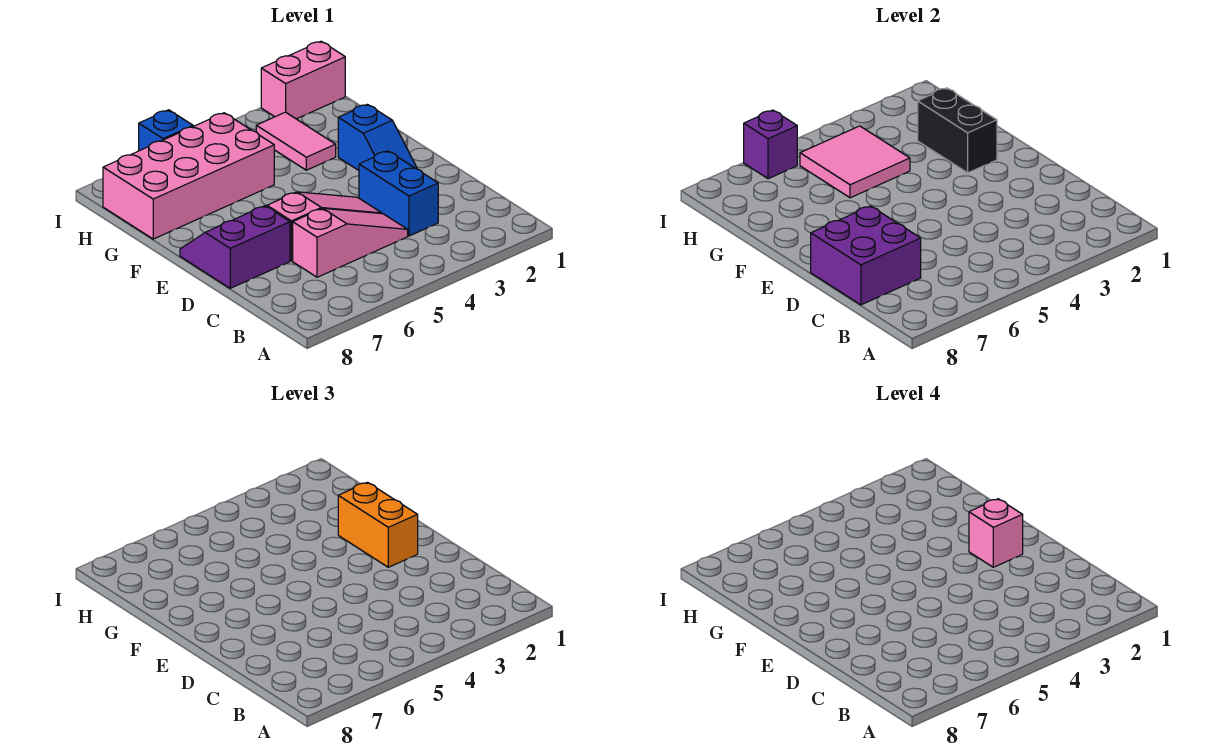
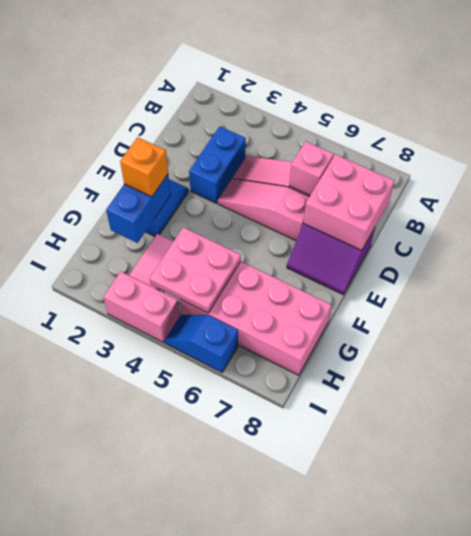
purple brick C7:D8 level 2 -> pink brick C7:D8 level 2
orange brick E2:F2 level 3 -> orange brick F2 level 3
pink brick E2 level 4 -> pink brick C6 level 2
black brick F2:G2 level 2 -> blue brick F2:G2 level 2
pink tile G4:H5 level 2 -> pink plate G4:H5 level 2
pink brick I1:I2 level 1 -> pink brick I3:I4 level 1
purple brick I6 level 2 -> none

